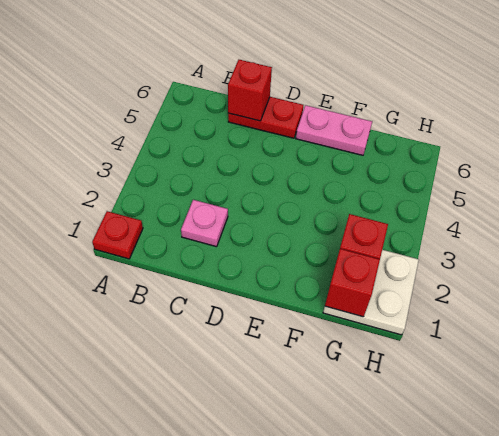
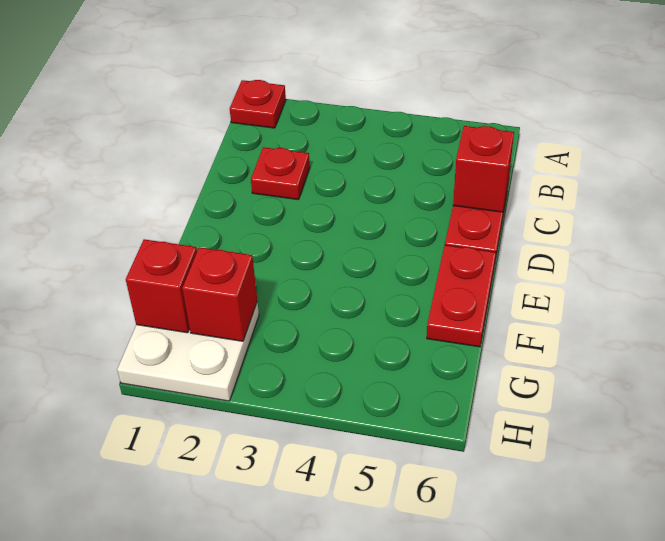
pink plate C2 level 1 -> red plate C2 level 1
pink plate E6:F6 level 1 -> red plate E6:F6 level 1

